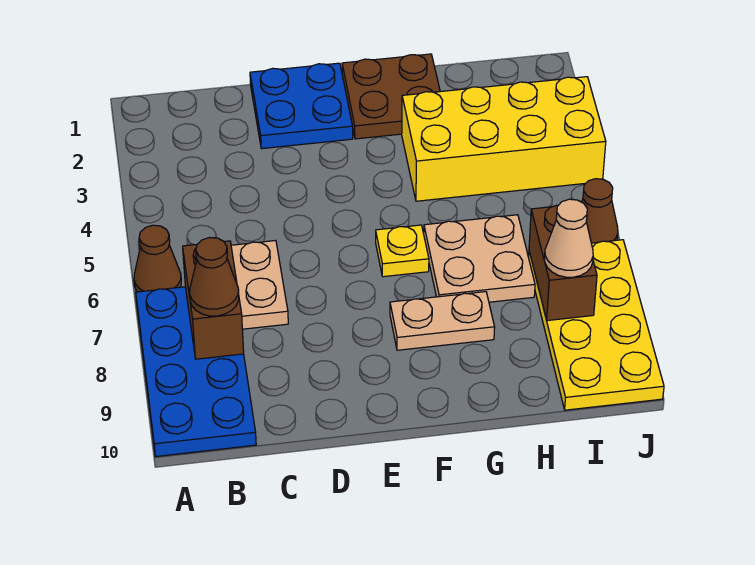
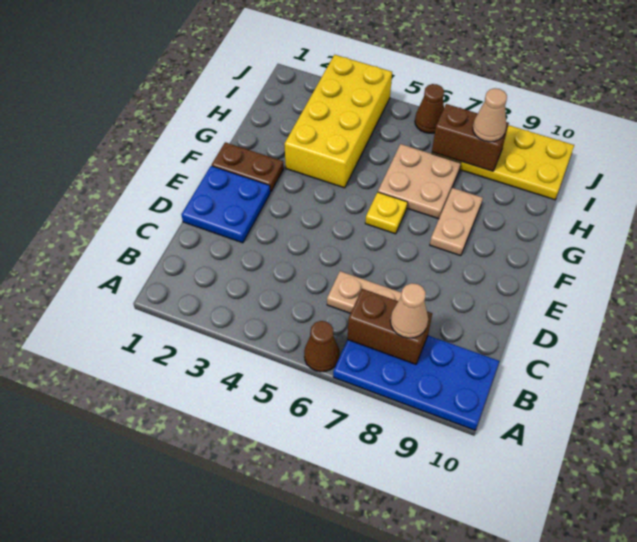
brown cone B8 level 3 -> tan cone B8 level 3
brown plate F1:G2 level 1 -> brown plate F1:F2 level 1

